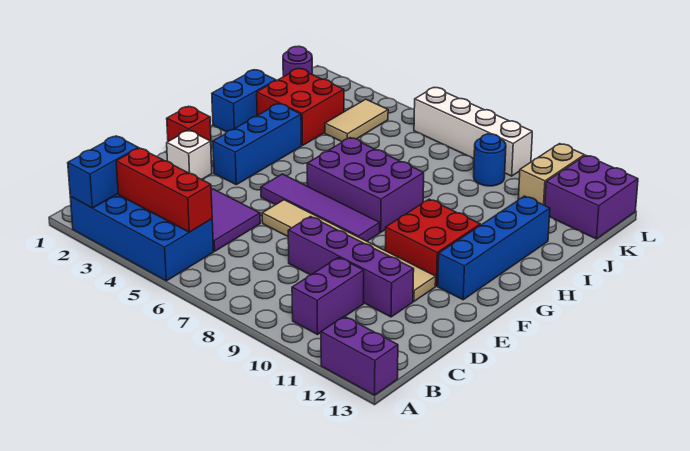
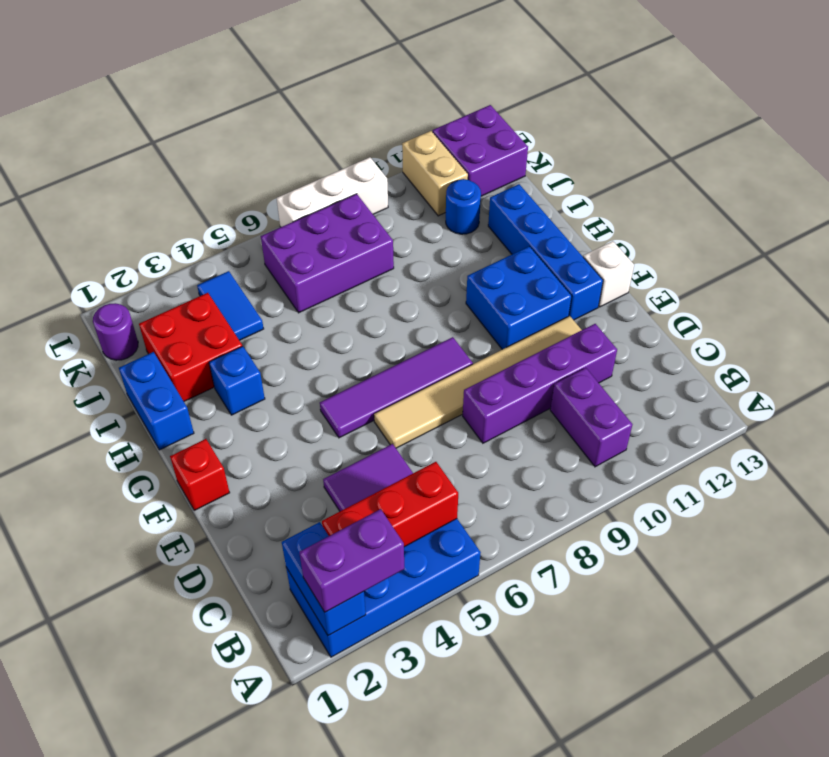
purple brick A12:A13 level 1 -> purple brick A2:A3 level 3
white brick E2 level 1 -> white brick F13 level 1
blue brick F3:H3 level 1 -> blue brick H3 level 1
red brick F10:G11 level 1 -> blue brick F10:G11 level 1
purple brick G6:H8 level 1 -> purple brick J6:K8 level 1
tan tile J4:K4 level 1 -> blue tile J4:K4 level 1
blue round brick K9 level 1 -> blue round brick J11 level 1
white brick L6:L9 level 1 -> white brick L7:L9 level 1

